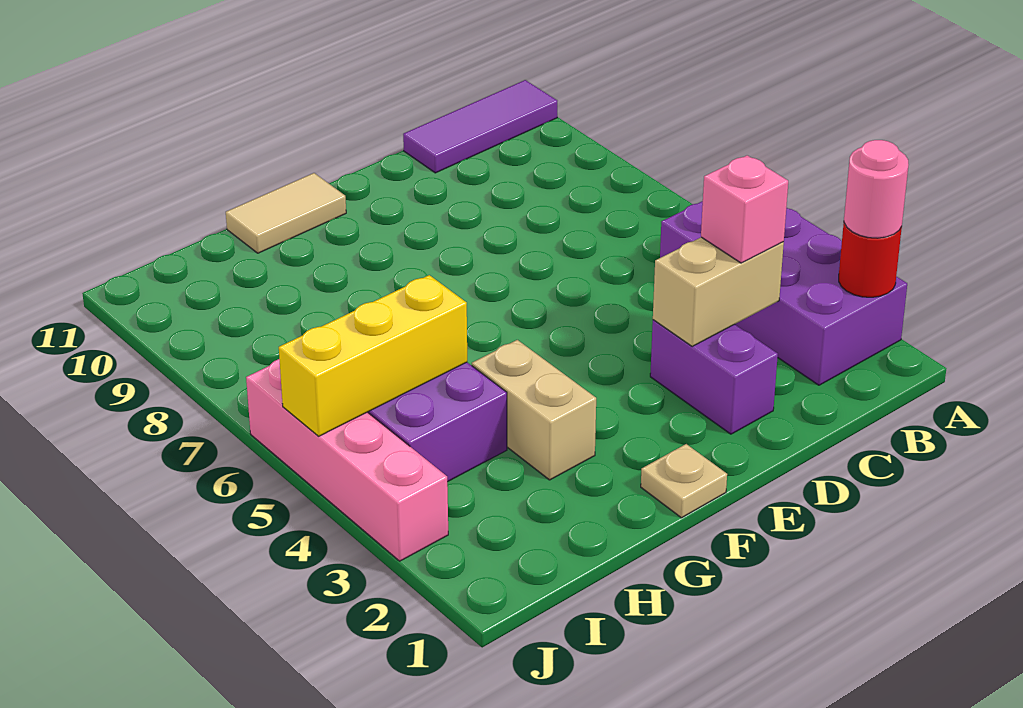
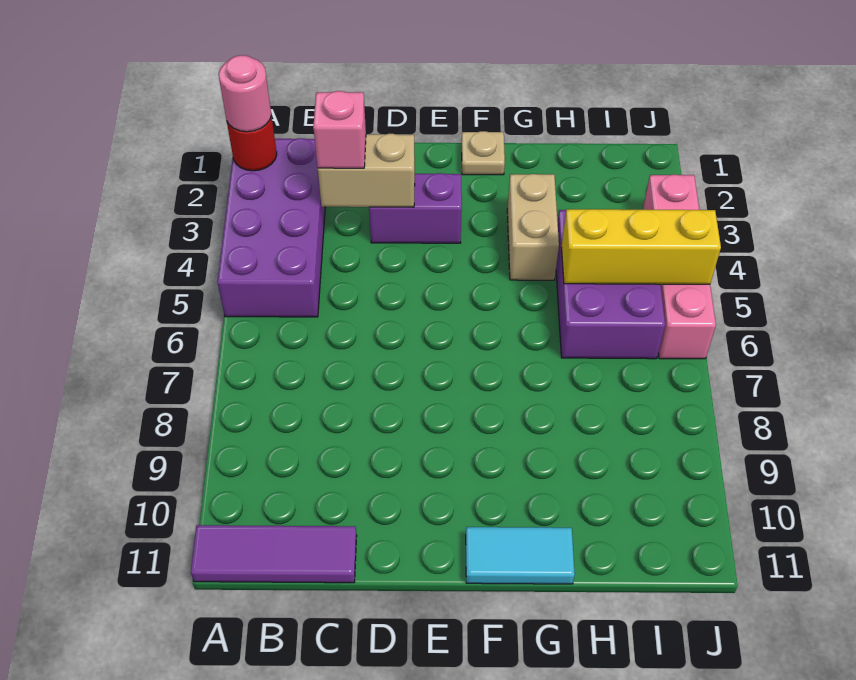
purple brick D2:D3 level 1 -> purple brick D3:E3 level 1
tan tile F11:G11 level 1 -> cyan tile F11:G11 level 1

